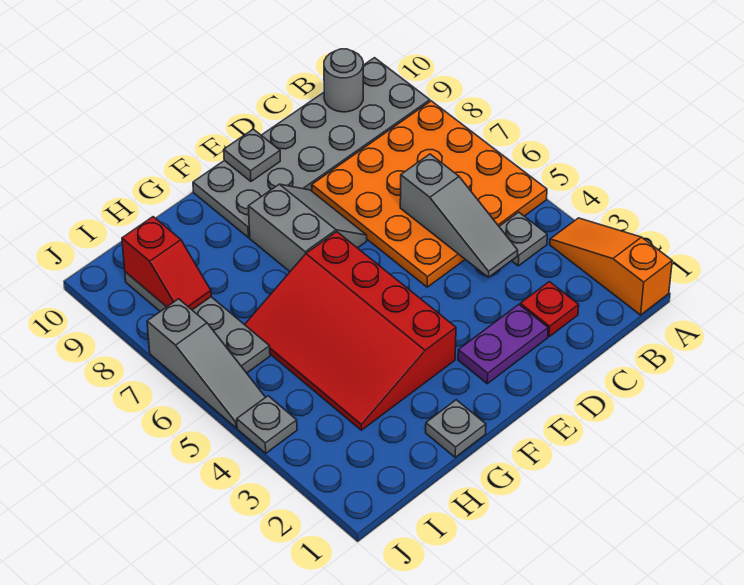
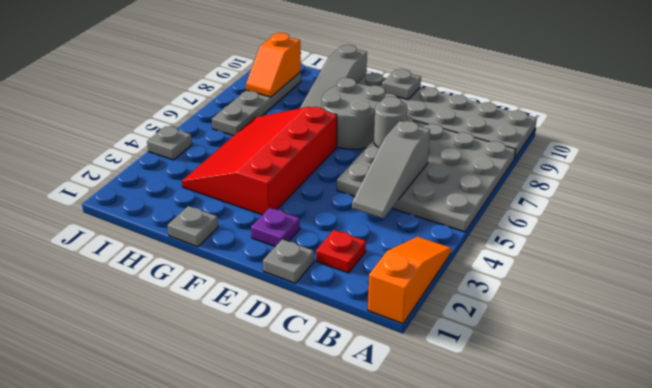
orange plate A5:D8 level 1 -> grey plate A5:D8 level 1
grey plate B4 level 1 -> grey plate D1 level 1
grey round brick B10 level 2 -> grey round brick D7 level 2
purple plate D2:E2 level 1 -> purple plate E2 level 1
grey slope E7:F8 level 1 top F -> grey round brick E7:F8 level 1
red slope I8:I9 level 2 top 9 -> orange slope I8:I9 level 2 top 9
grey slope J5:J7 level 1 top 7 -> grey slope G8:G10 level 1 top 10

